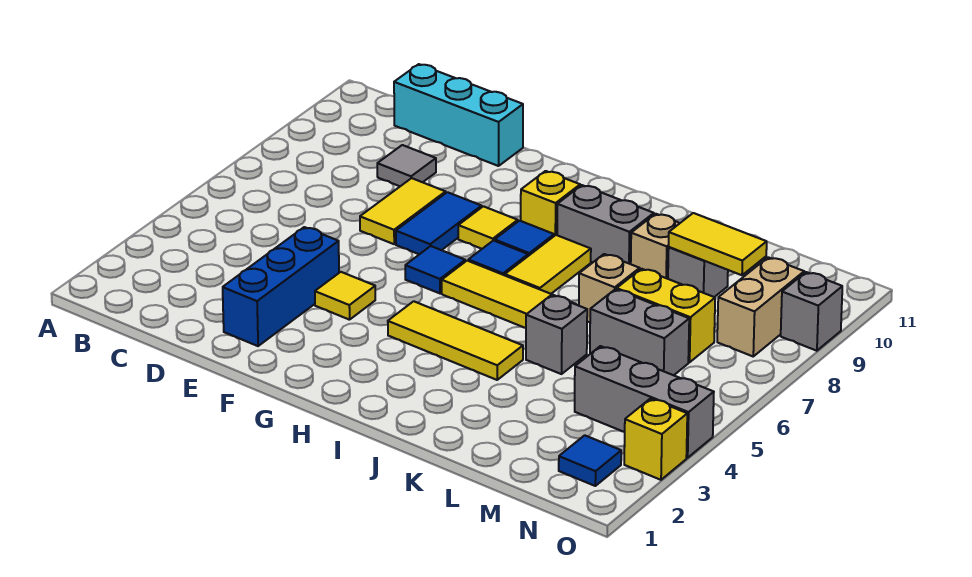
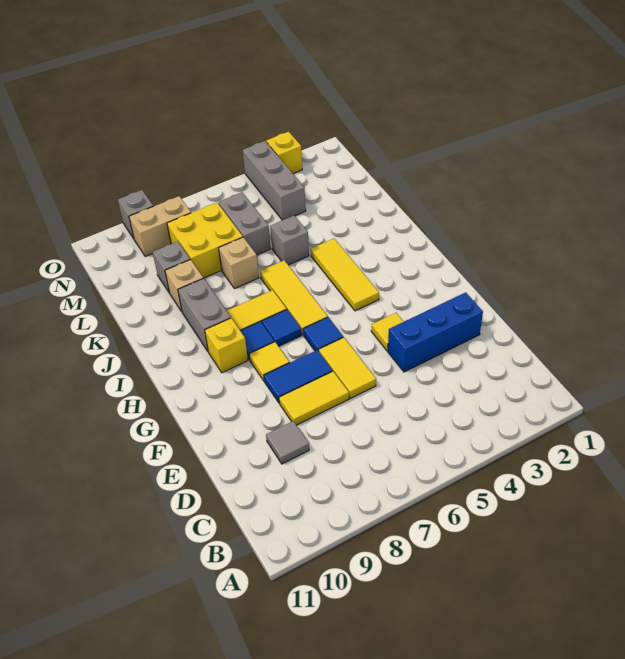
cyan brick C11:E11 level 1 -> none
yellow brick L7:M7 level 1 -> yellow brick L7:M8 level 1
yellow tile L9:M9 level 2 -> yellow tile E6:F6 level 1
blue tile N2 level 1 -> none

